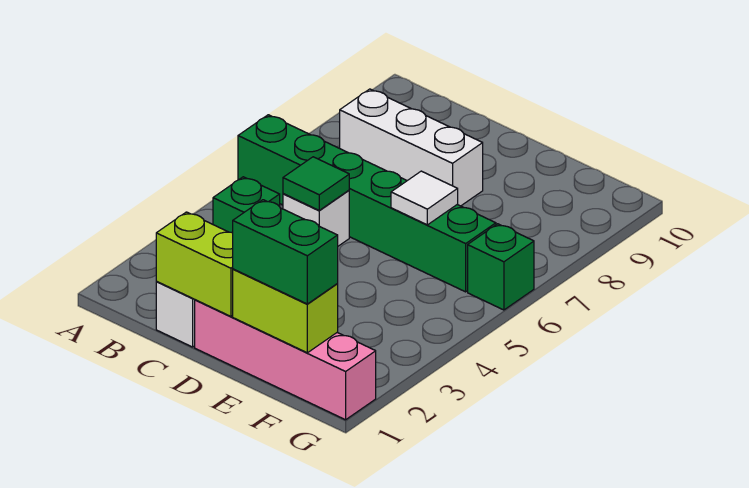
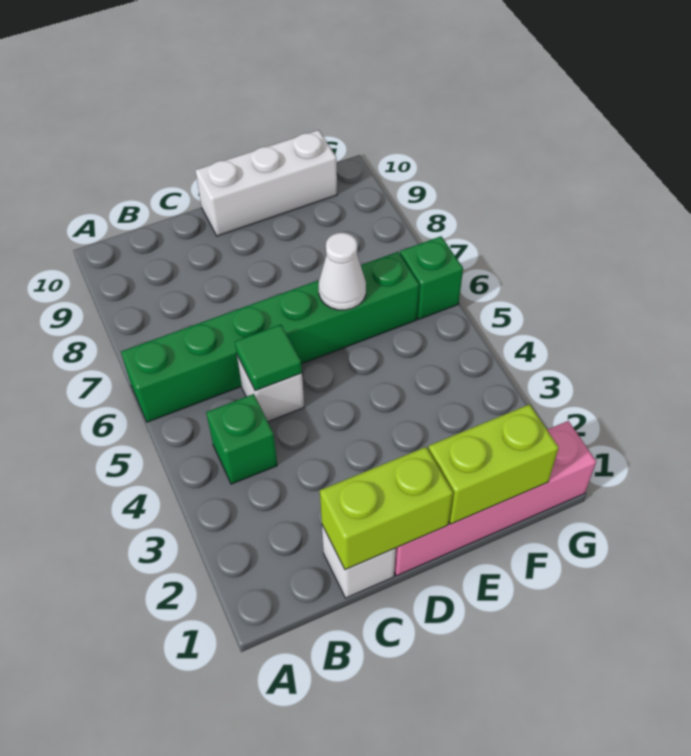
white brick B8:D8 level 1 -> white brick D10:F10 level 1
green brick E1:F1 level 3 -> none
white tile E6 level 2 -> white cone E6 level 2

